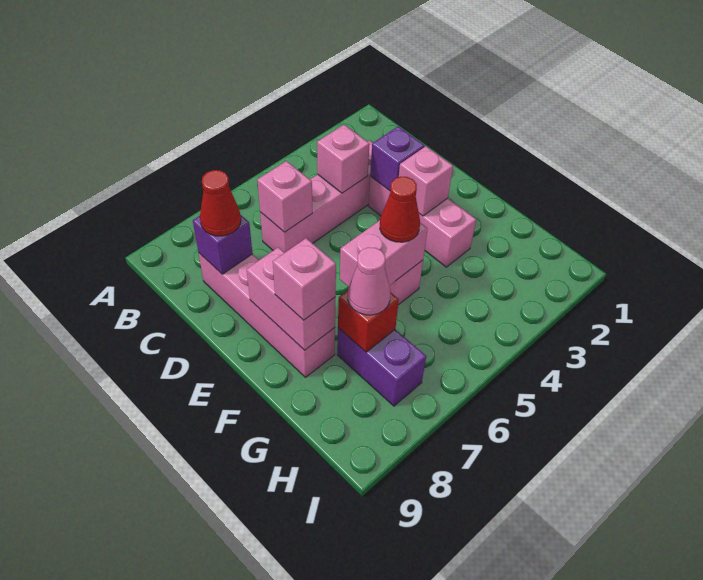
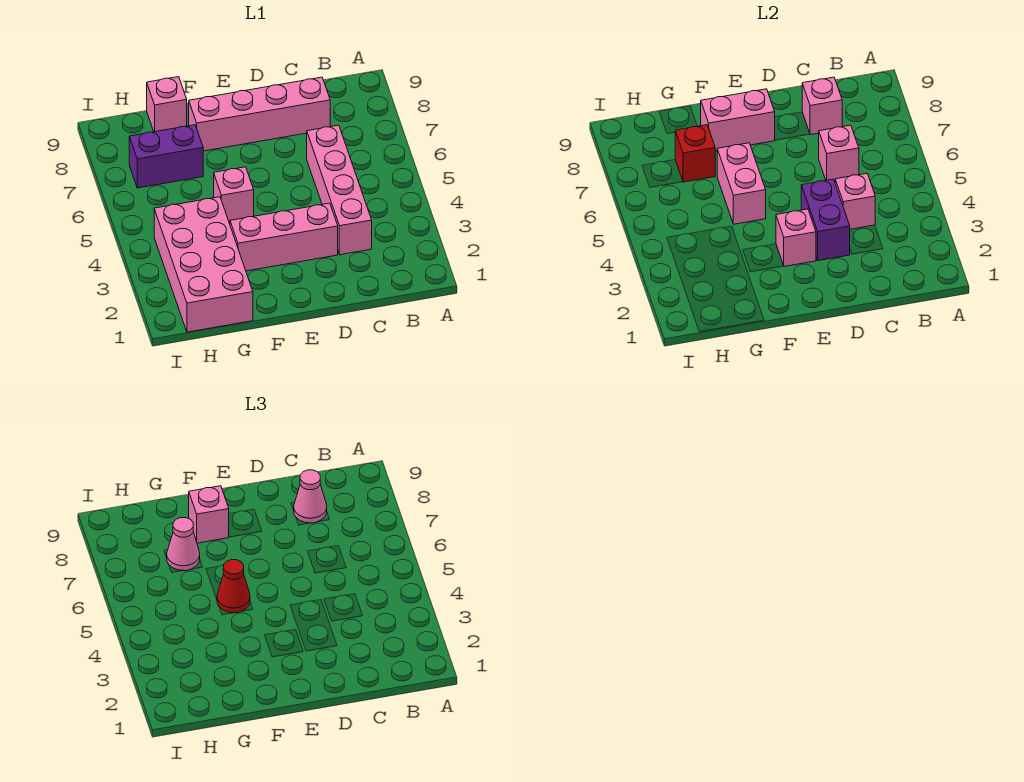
purple brick C8 level 2 -> pink brick C8 level 2
red cone C8 level 3 -> pink cone C8 level 3
purple brick D3 level 2 -> purple brick D3:D4 level 2
none -> pink brick G1:H4 level 1
none -> pink brick G9 level 1

